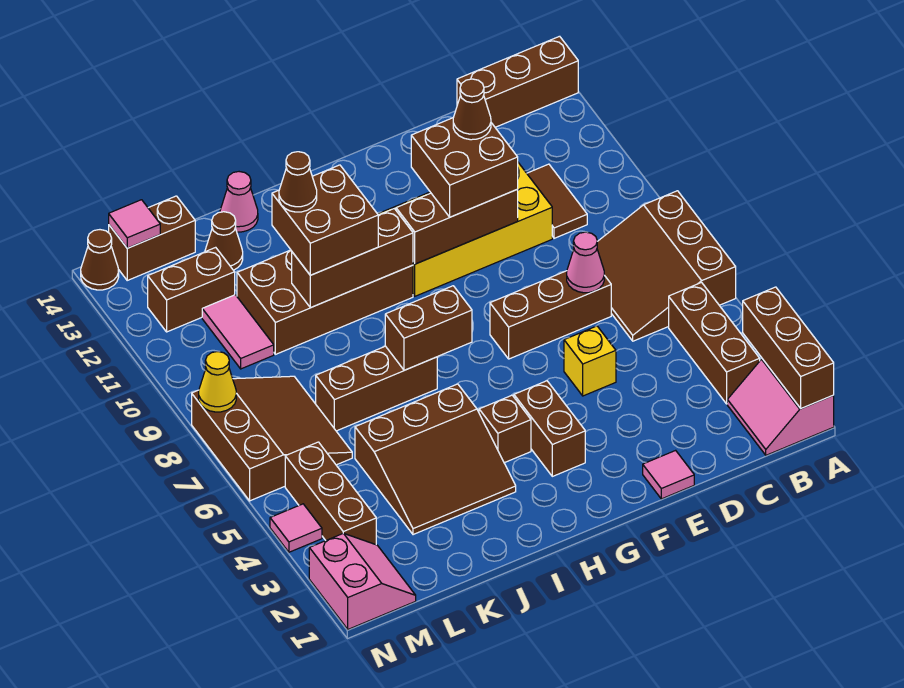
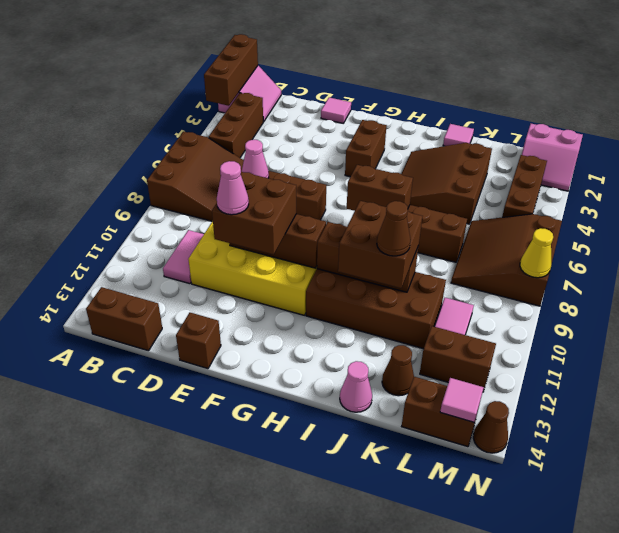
brown brick A14:C14 level 1 -> brown brick B14:C14 level 1
brown tile C10:C11 level 1 -> pink tile C10:C11 level 1
yellow brick E5 level 1 -> none
brown cone E11 level 4 -> pink cone E11 level 4
brown brick H4 level 1 -> brown brick E14 level 1
brown slope I3:K5 level 1 top 5 -> brown slope I3:K5 level 1 top K
pink slope M1:N2 level 1 top N -> pink slope M1:N2 level 1 top 1
pink tile N4 level 1 -> pink tile J1 level 1

